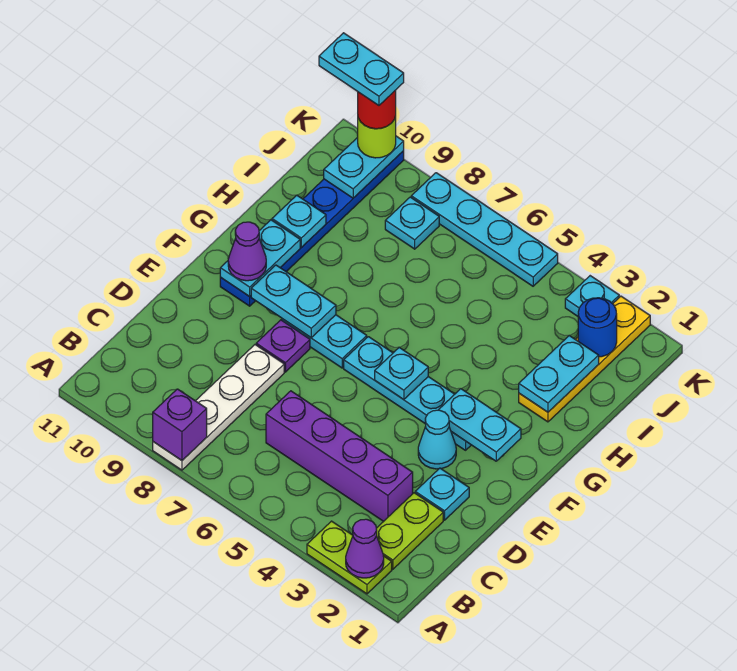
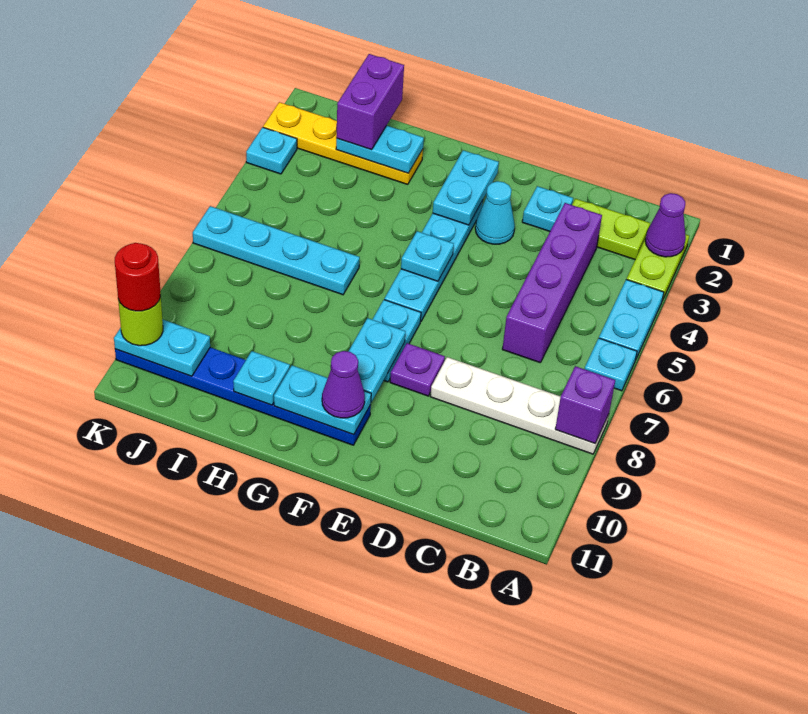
none -> purple brick I1:I2 level 3
blue round brick J2 level 2 -> none
cyan plate J8 level 1 -> cyan plate A6 level 1
cyan plate K5:K8 level 1 -> cyan plate H6:K6 level 1
cyan plate K10:K11 level 5 -> cyan plate A4:A5 level 1

